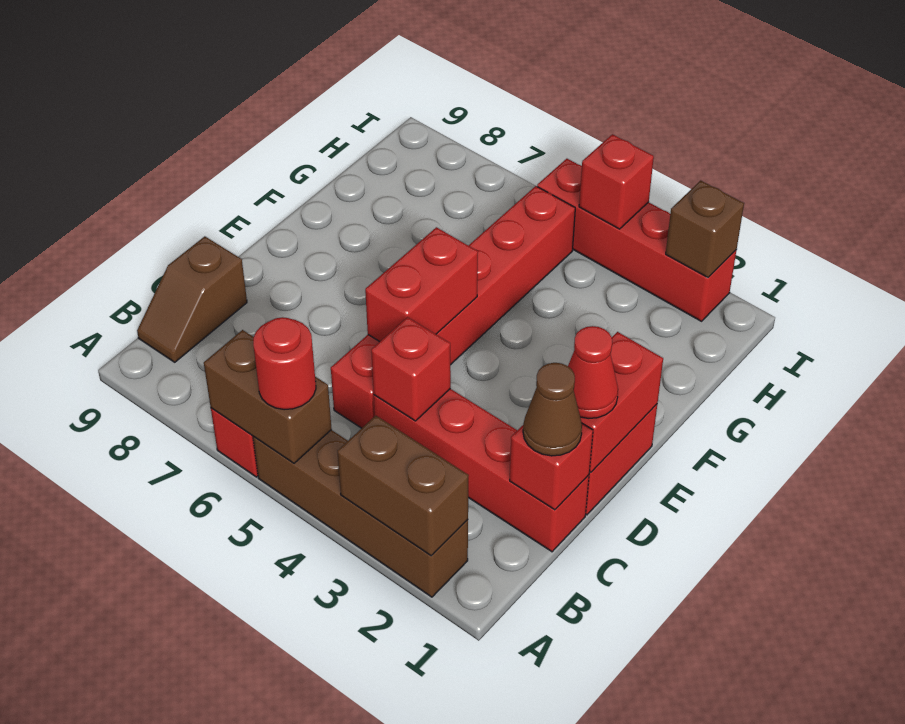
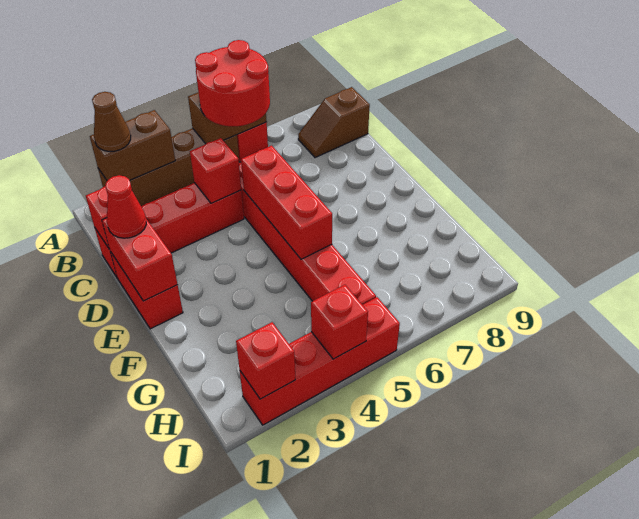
red round brick A5 level 3 -> red round brick A5:B6 level 3
brown slope B9:C9 level 1 top C -> brown slope B8:B9 level 1 top 9
brown cone C1 level 3 -> brown cone A2 level 3
red brick D5:E5 level 2 -> red brick D5:F5 level 2
brown brick I2 level 2 -> red brick I2 level 2

